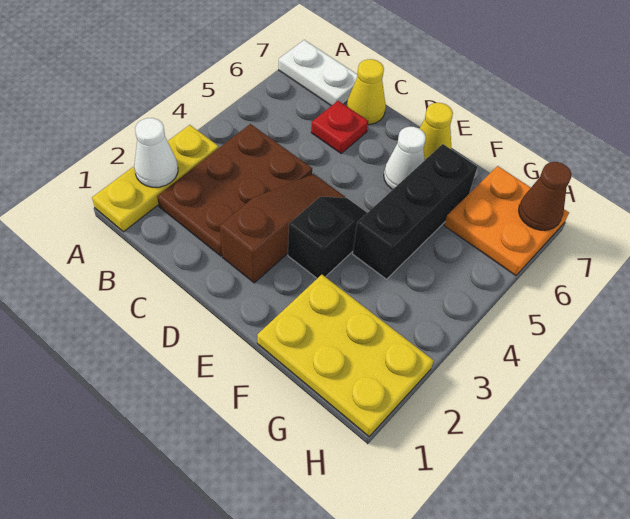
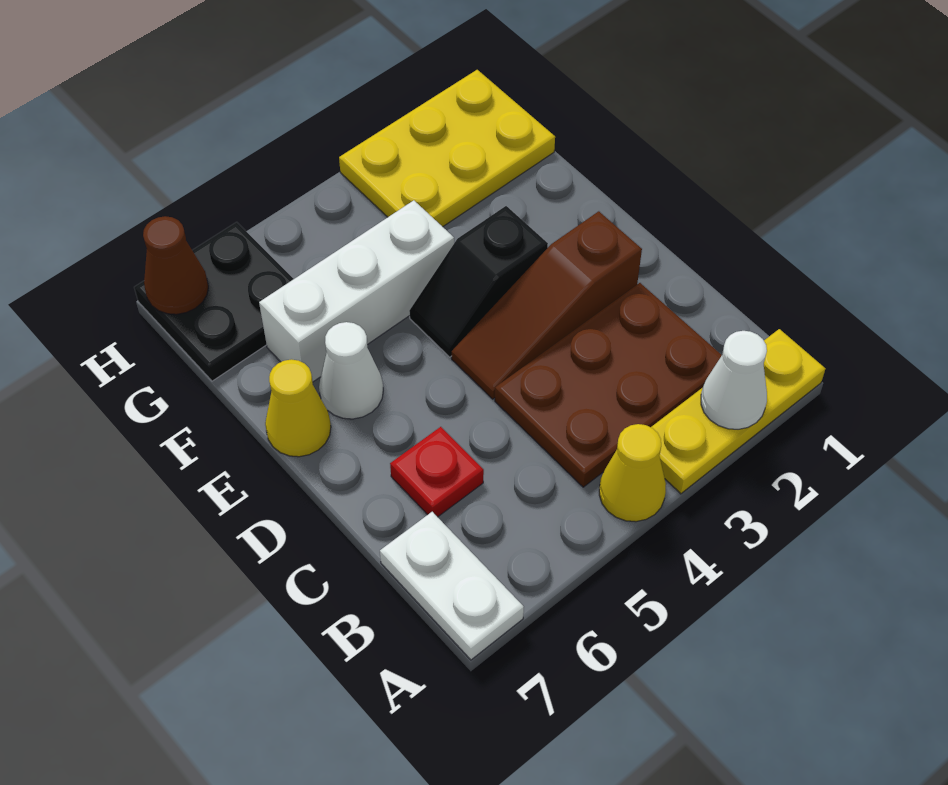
yellow cone C7 level 1 -> yellow cone A4 level 1
yellow plate F1:H2 level 1 -> yellow plate G1:H3 level 1
black brick F4:F6 level 1 -> white brick F4:F6 level 1
orange plate G6:H7 level 1 -> black plate G6:H7 level 1

